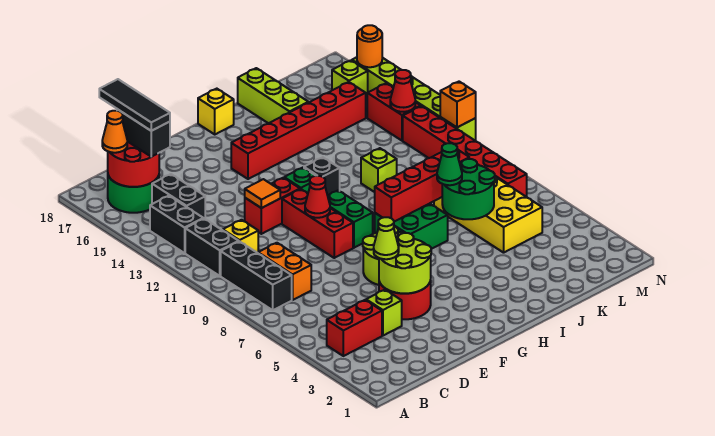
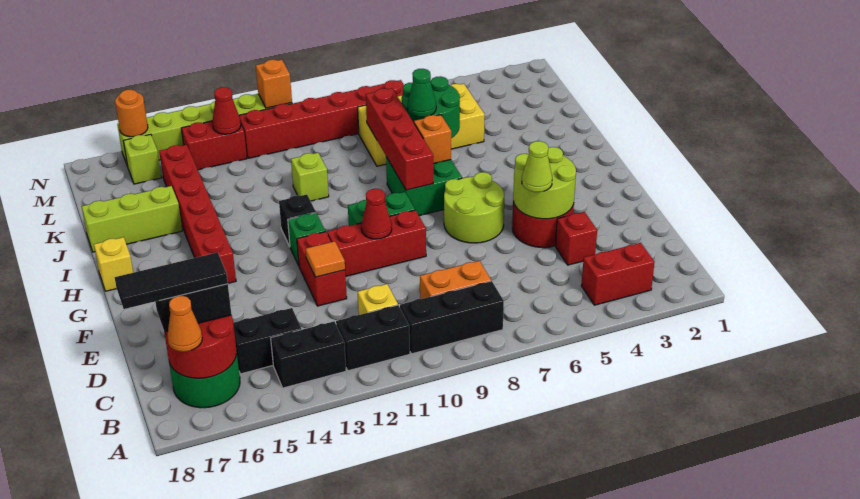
red brick B4:C4 level 1 -> red brick B3:B4 level 1
lime brick D4 level 1 -> red brick D4 level 1
none -> orange brick I7 level 2

